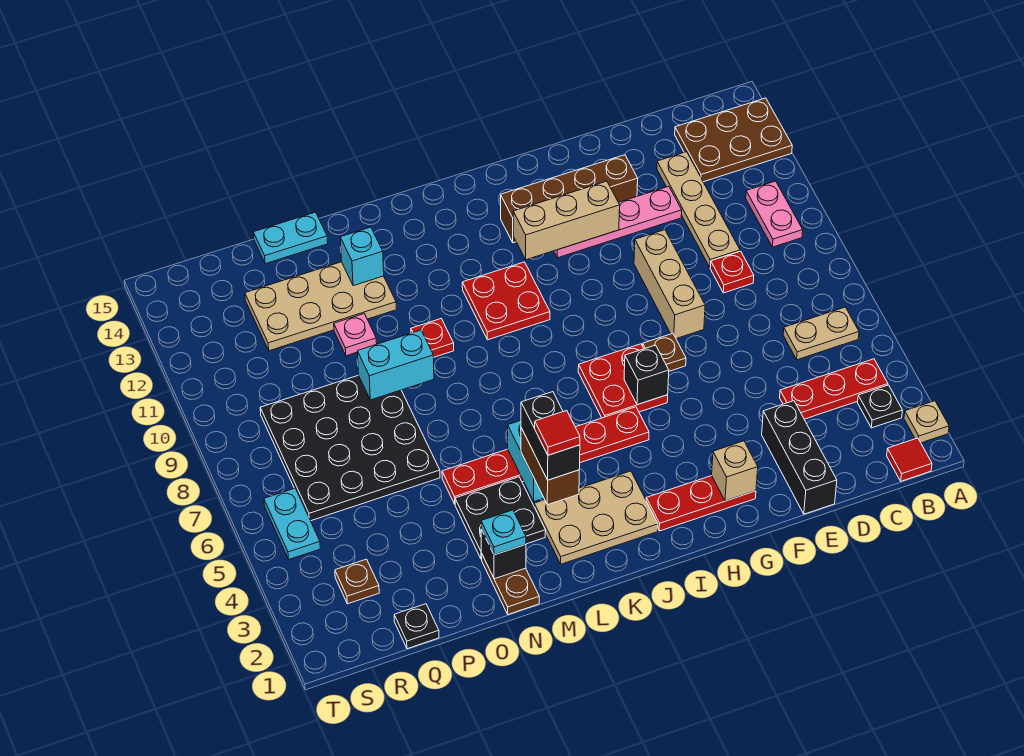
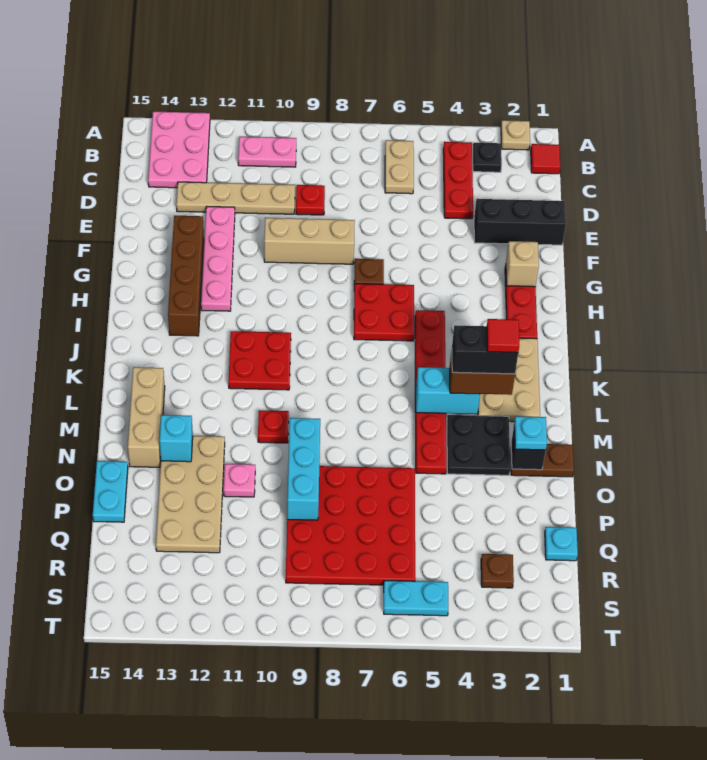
brown plate A13:C14 level 1 -> pink plate A13:C14 level 1
tan brick G12:I12 level 2 -> tan brick L14:N14 level 1
black brick H6 level 2 -> none
cyan brick N9:O9 level 2 -> cyan brick N9:P9 level 2
black plate O6:R9 level 1 -> red plate O6:R9 level 1
black plate Q1 level 1 -> cyan plate Q1 level 1

